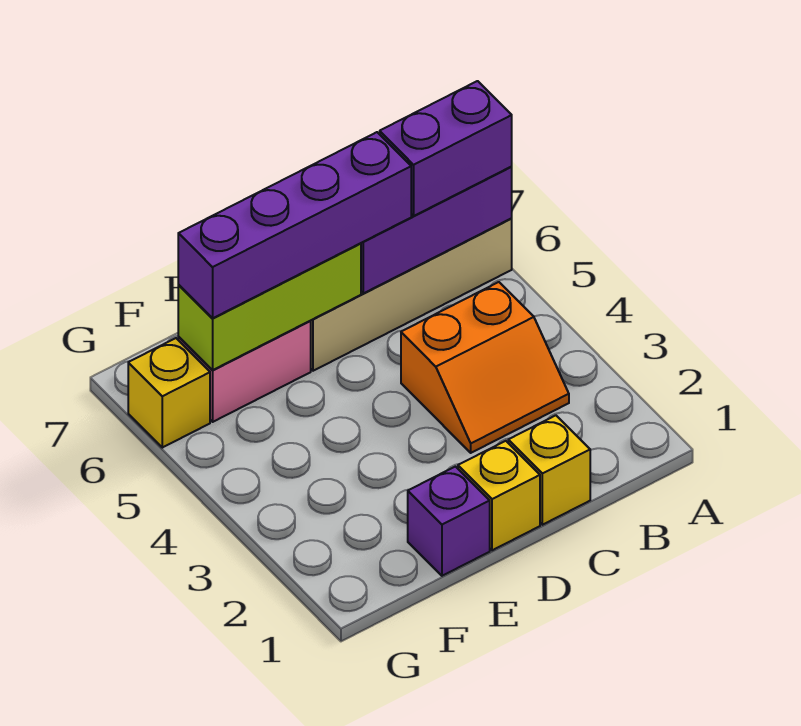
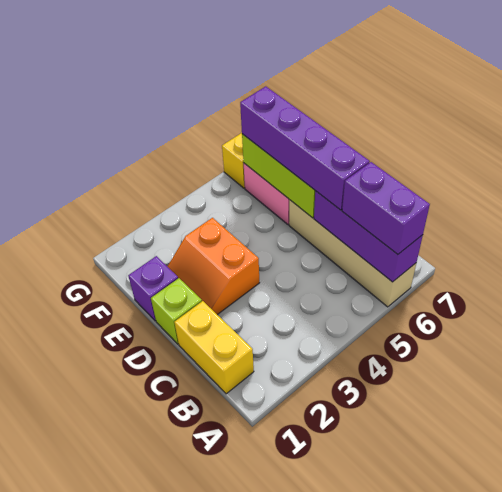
orange slope B3:C4 level 1 top 4 -> orange slope D2:E3 level 1 top 3
yellow brick C1 level 1 -> yellow brick B1:C1 level 1
yellow brick D1 level 1 -> lime brick D1 level 1

